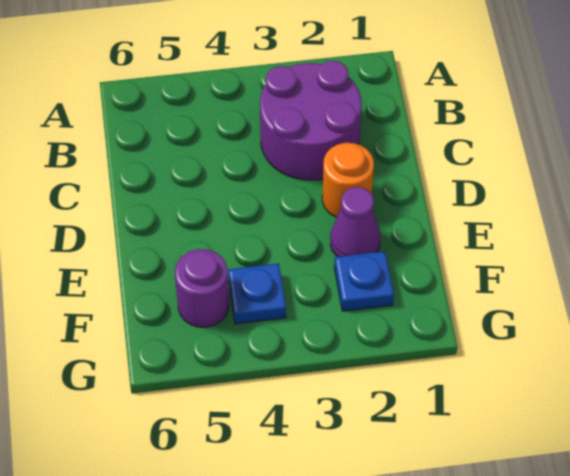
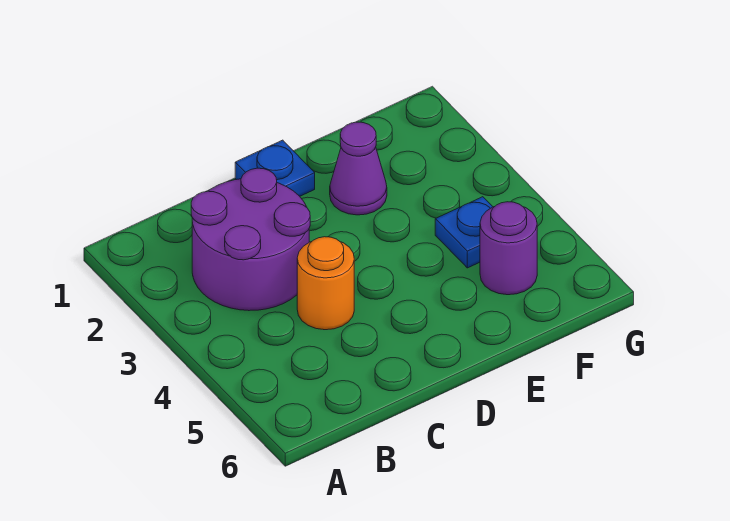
orange round brick D2 level 1 -> orange round brick C4 level 1
blue plate F2 level 1 -> blue plate D1 level 1

